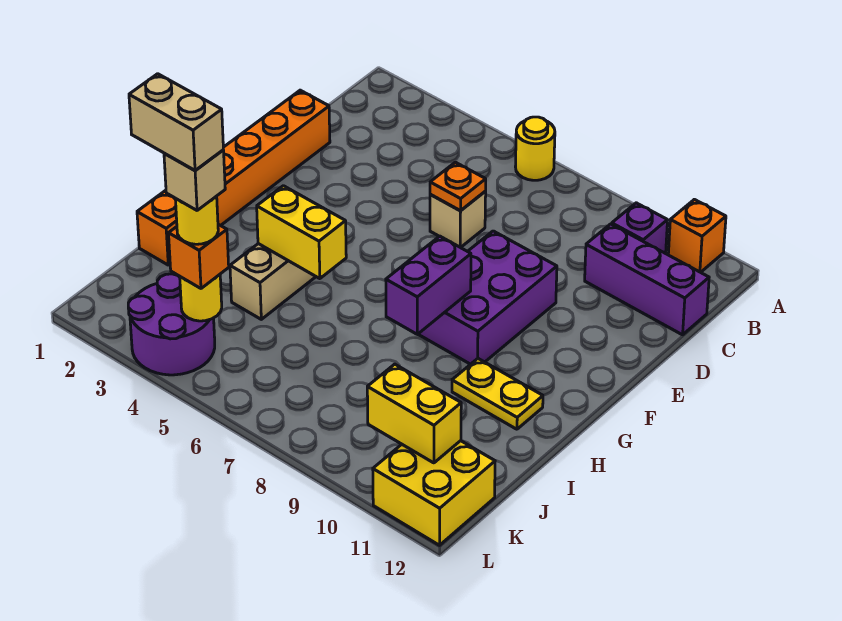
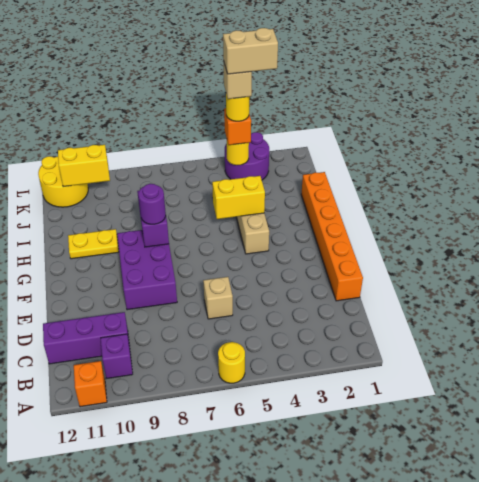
orange plate D6 level 2 -> none
none -> purple round brick G8 level 3
yellow brick K11:L12 level 1 -> yellow round brick K11:L12 level 1

